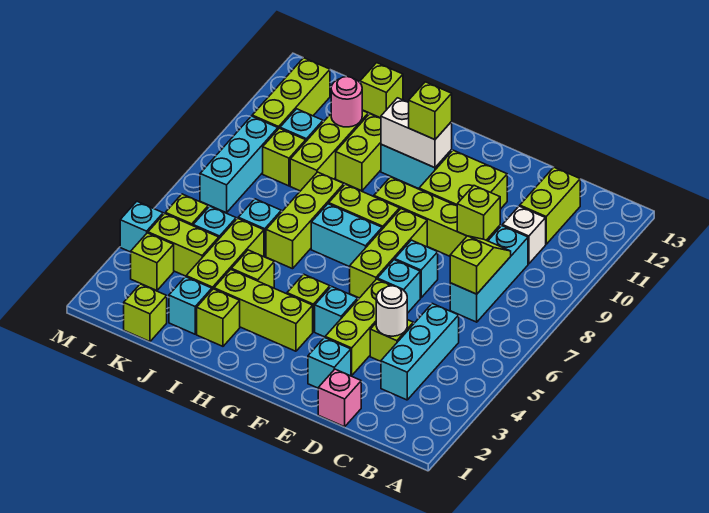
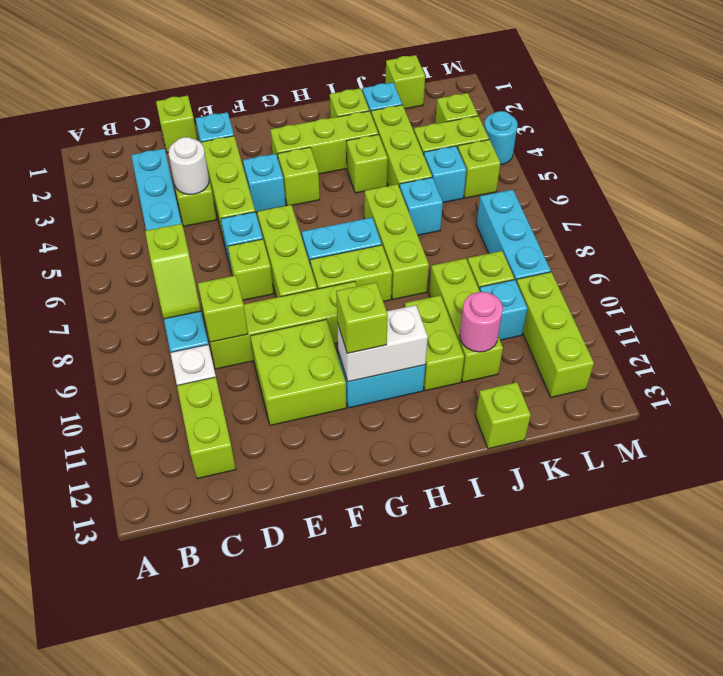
pink brick D1 level 1 -> lime brick D1 level 1
cyan brick E7 level 1 -> lime brick E7 level 1
cyan brick M4 level 1 -> cyan round brick M4 level 1

